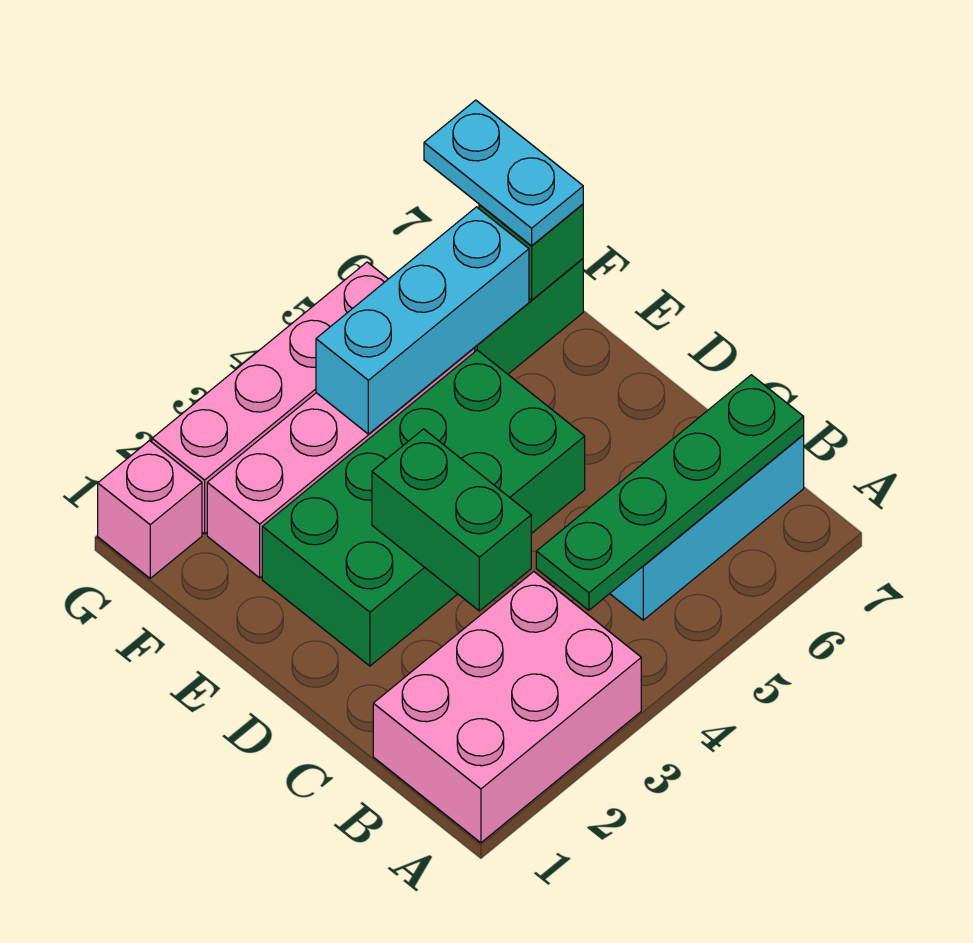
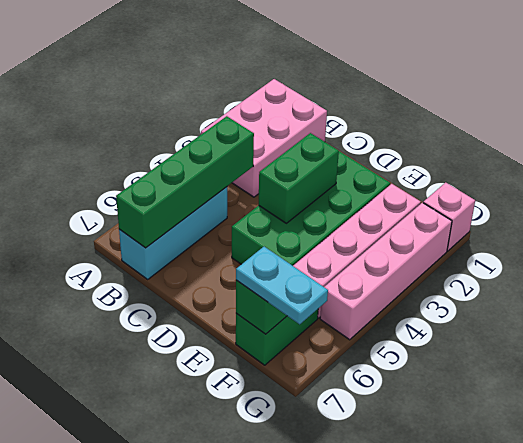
green plate B4:B7 level 2 -> green brick B4:B7 level 2
green brick C3:D3 level 2 -> green brick D3:D4 level 2
cyan brick F4:F6 level 2 -> none

